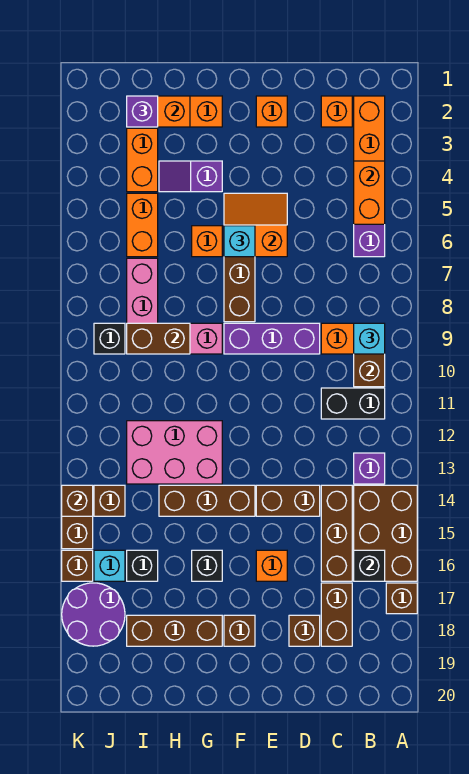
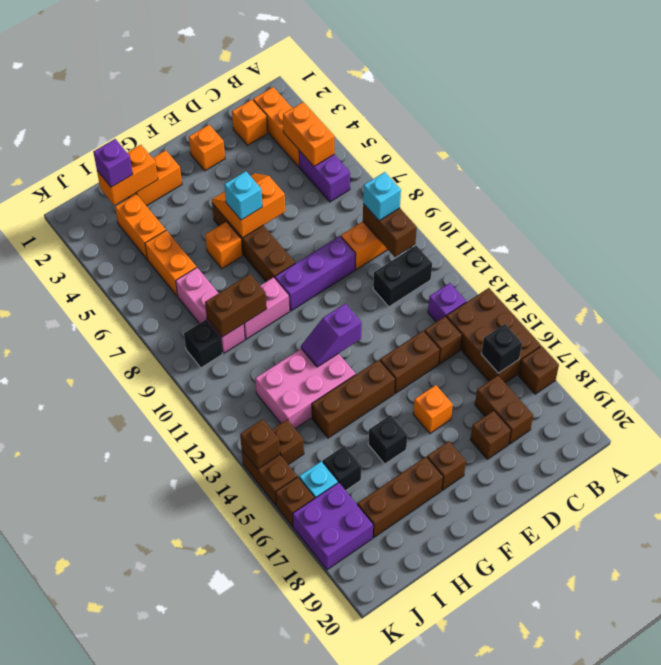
brown brick C14:C16 level 1 -> brown brick C14 level 1
purple slope G4:H4 level 1 top G -> purple slope F12:G12 level 2 top F
purple round brick J17:K18 level 1 -> purple brick J17:K18 level 1

